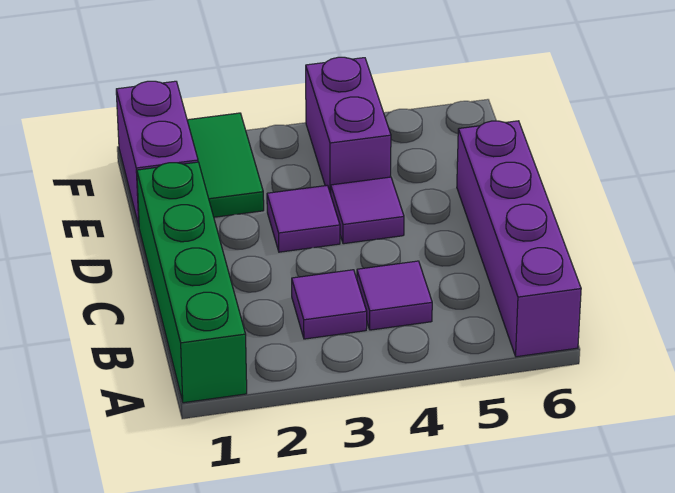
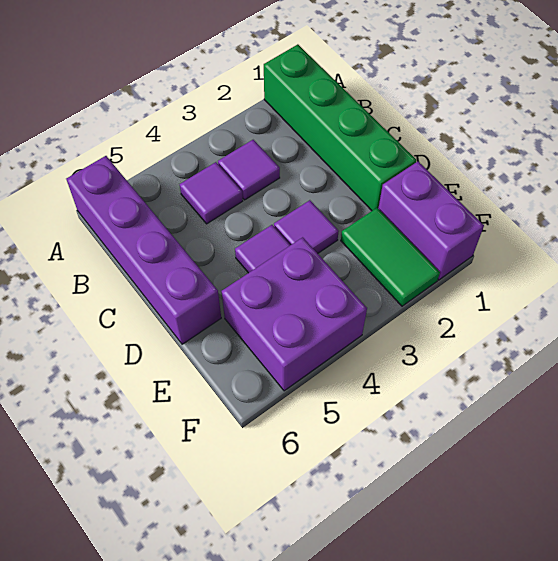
purple brick E4:F4 level 1 -> purple brick E4:F5 level 1

